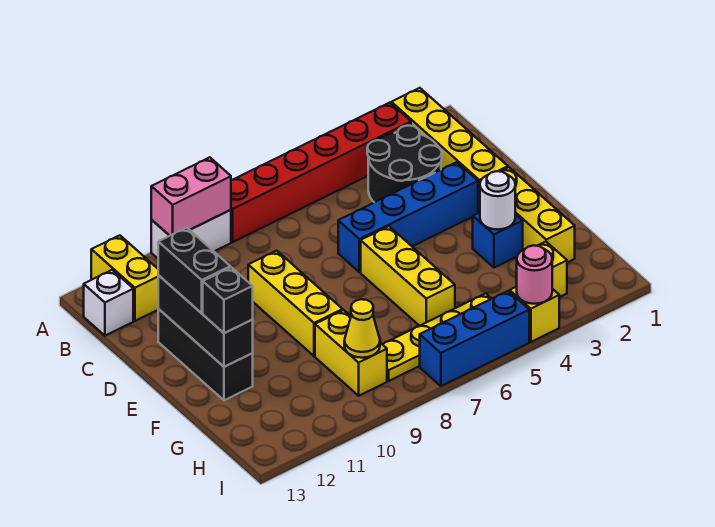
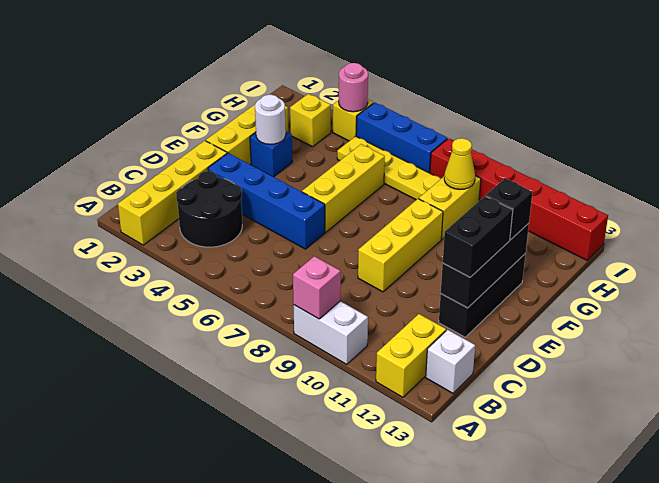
red brick A3:A8 level 1 -> red brick I8:I13 level 1
pink brick A9:A10 level 2 -> pink brick A9 level 2

